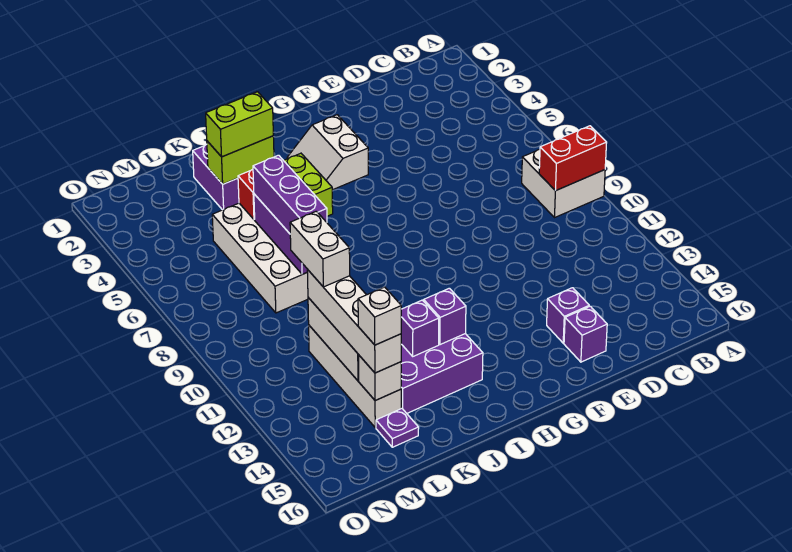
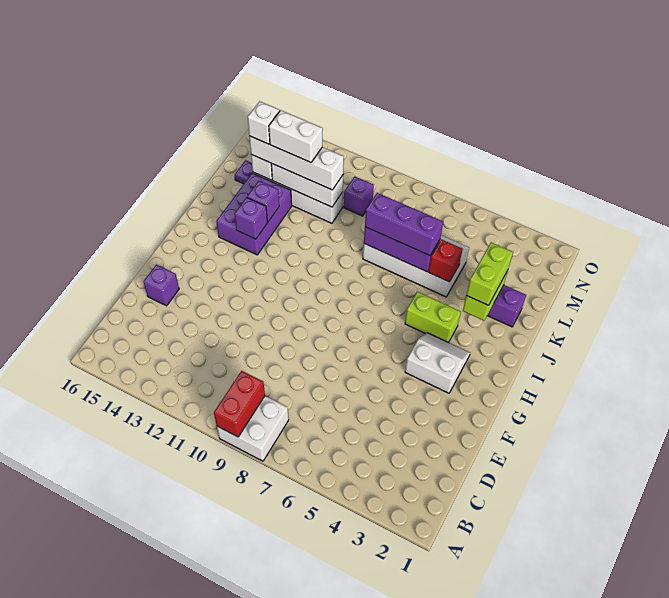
purple brick E14 level 1 -> purple brick M10 level 1
white brick L10:L11 level 4 -> white brick L12:L13 level 4

